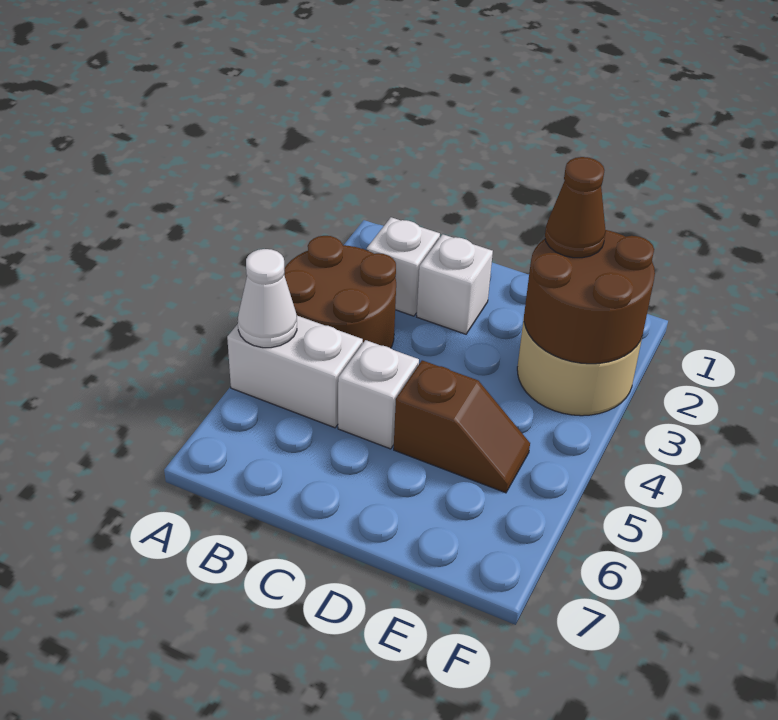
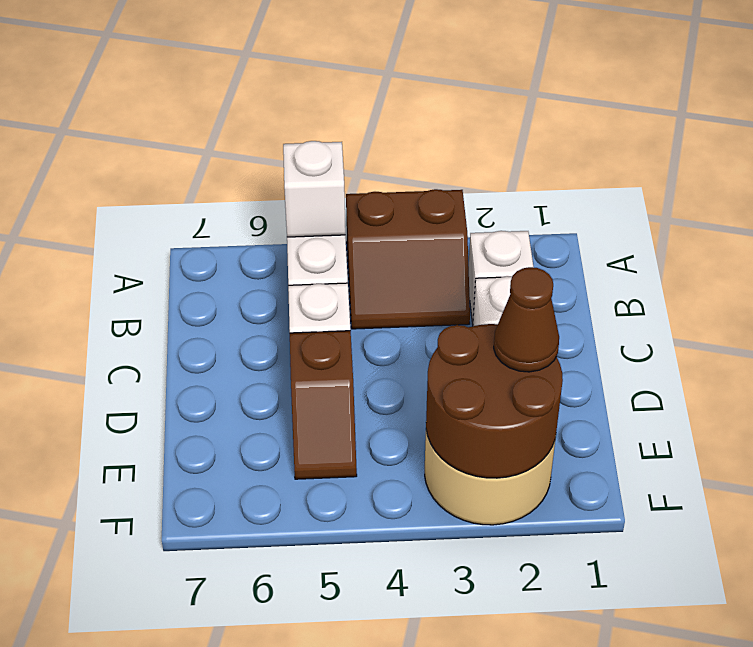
brown round brick A3:B4 level 1 -> brown slope A3:B4 level 1 top A
white cone A5 level 2 -> white brick A5 level 2

